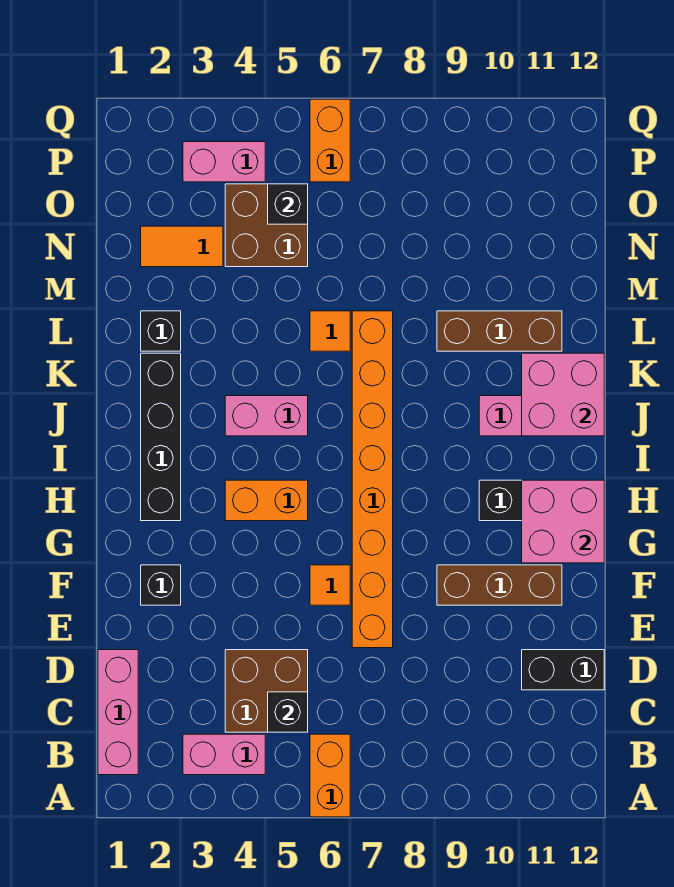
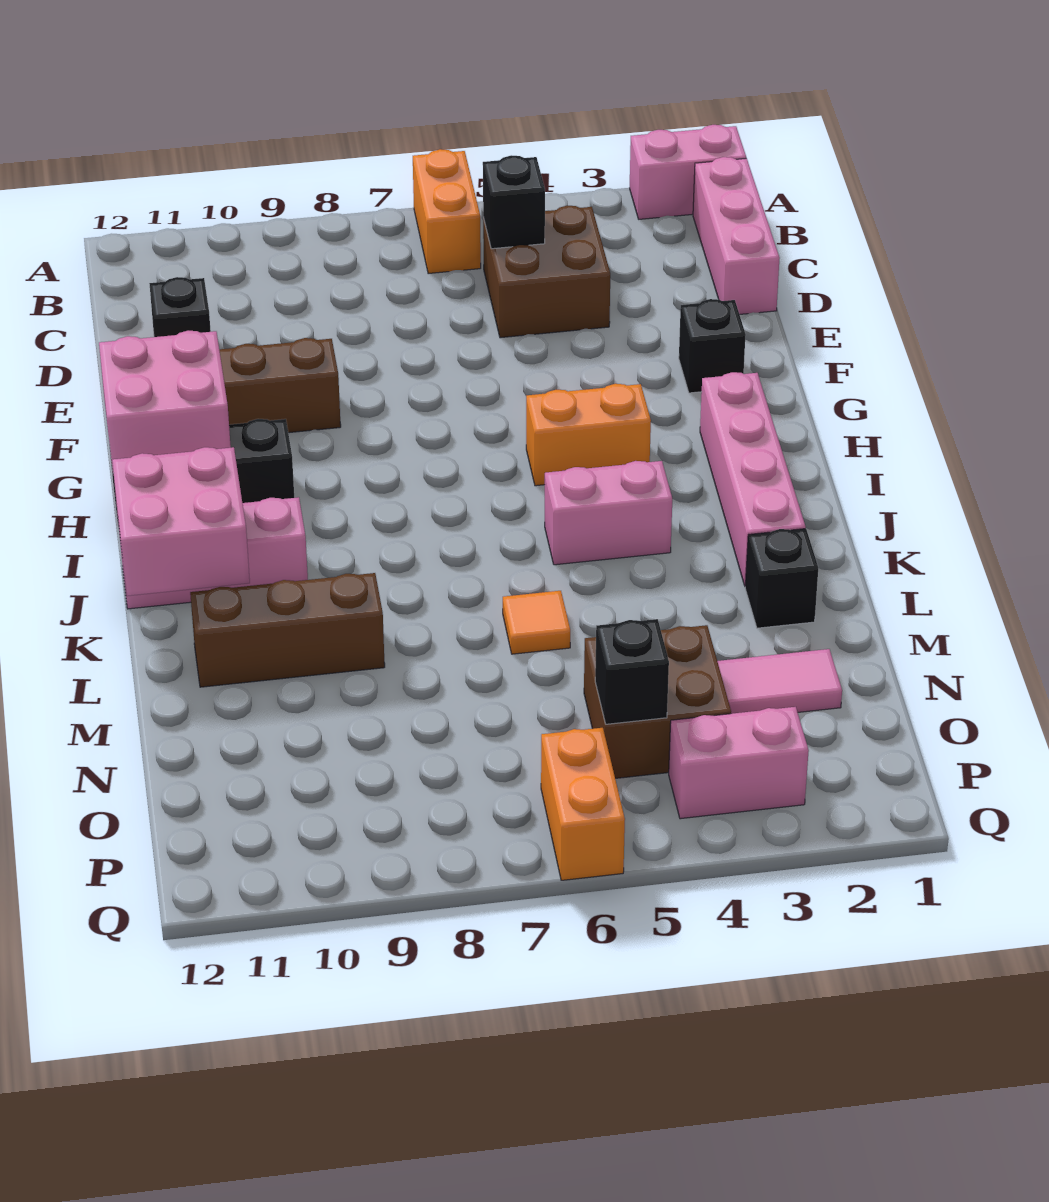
pink brick B3:B4 level 1 -> pink brick A1:A2 level 1
black brick D11:D12 level 1 -> black brick D11 level 1
orange brick E7:L7 level 1 -> none
orange tile F6 level 1 -> none
black brick H2:K2 level 1 -> pink brick H2:K2 level 1
orange tile N2:N3 level 1 -> pink tile N2:N3 level 1

